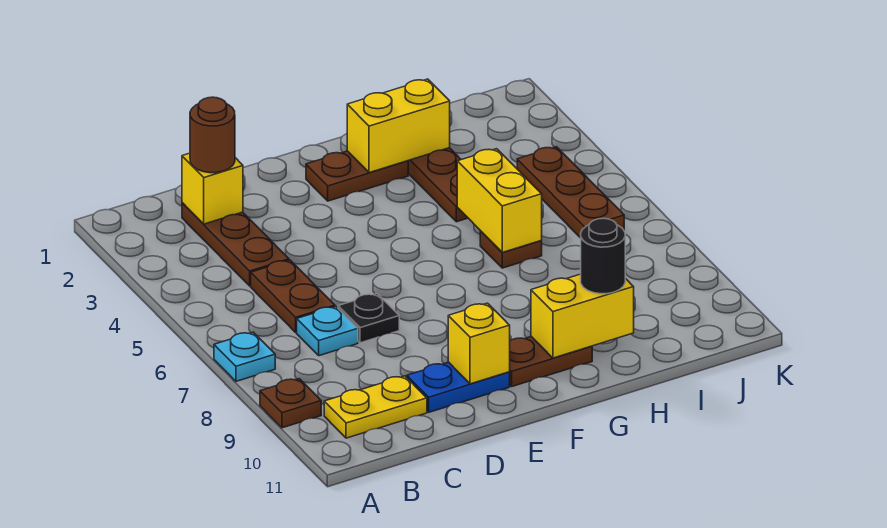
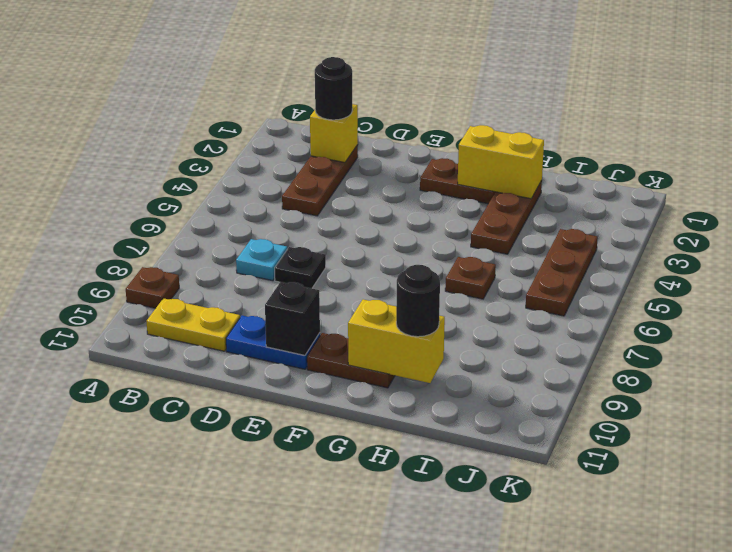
cyan plate A7 level 1 -> none
brown round brick C2 level 3 -> black round brick C2 level 3
brown plate C5:C6 level 1 -> none
yellow brick E10 level 2 -> black brick E10 level 2
yellow brick H5:H6 level 2 -> none

